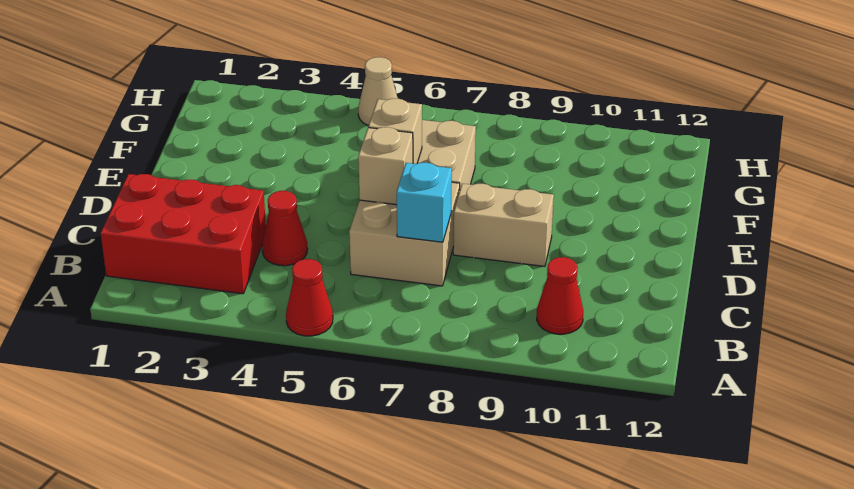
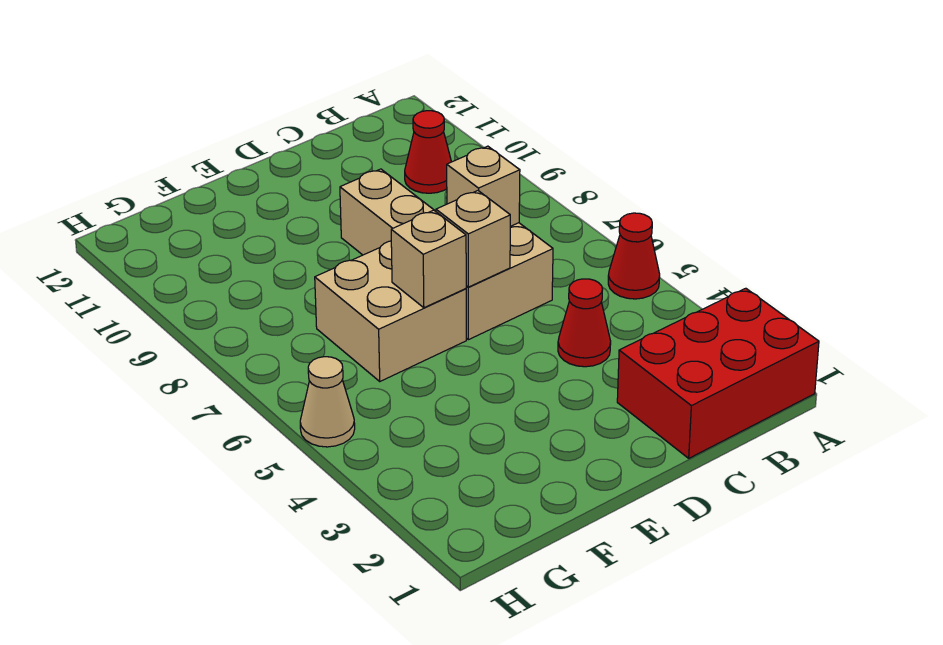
red brick B1:C3 level 1 -> red brick A1:C2 level 1
cyan brick C7 level 2 -> tan brick C7 level 2

